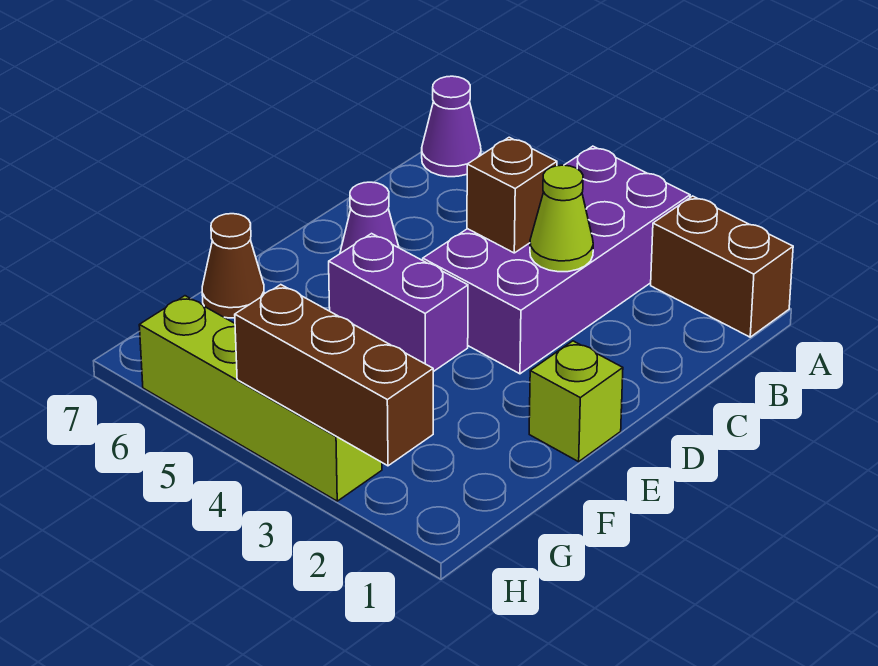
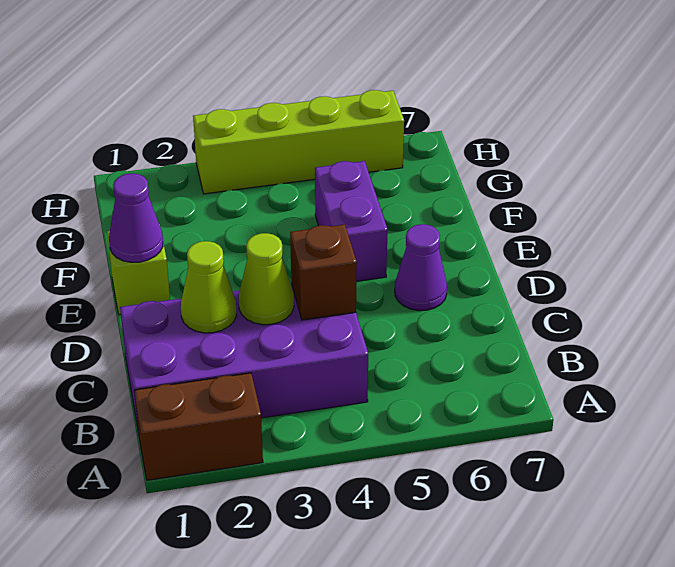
purple brick A3:D4 level 1 -> purple brick B1:C4 level 1
purple cone A7 level 1 -> purple cone E1 level 2
none -> lime cone C2 level 2
purple brick E4:E5 level 1 -> purple brick E5:F5 level 1
brown cone F7 level 1 -> none
brown brick H2:H4 level 2 -> none

